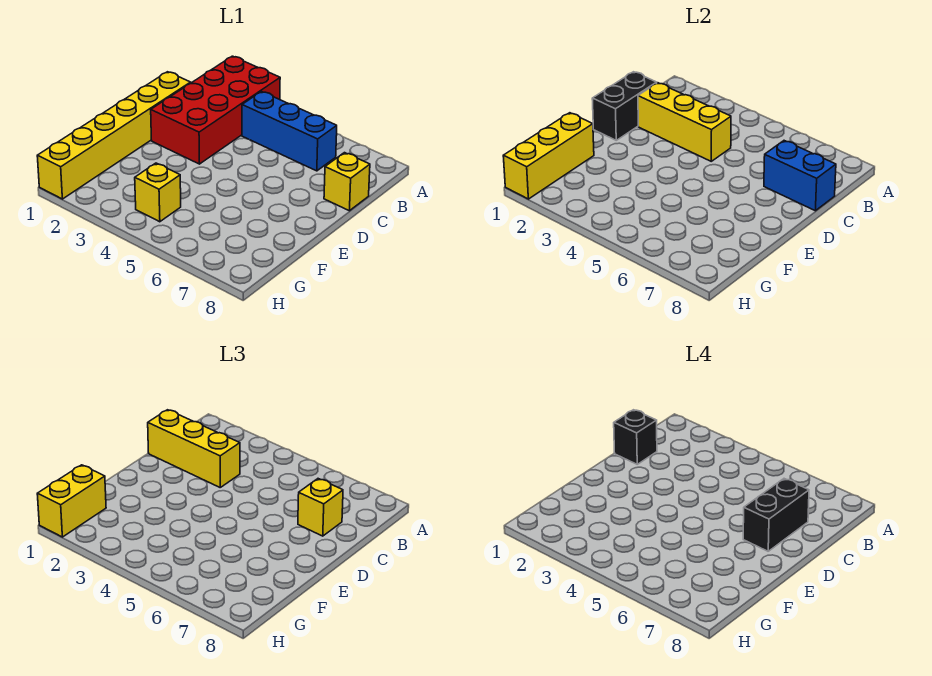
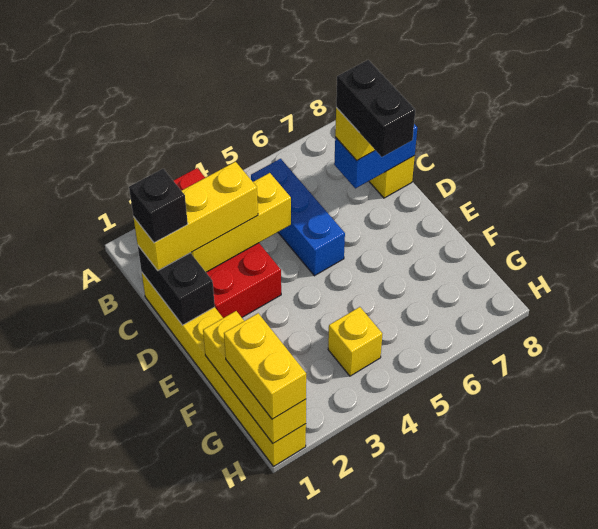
blue brick B4:B6 level 1 -> blue brick B5:D5 level 1

